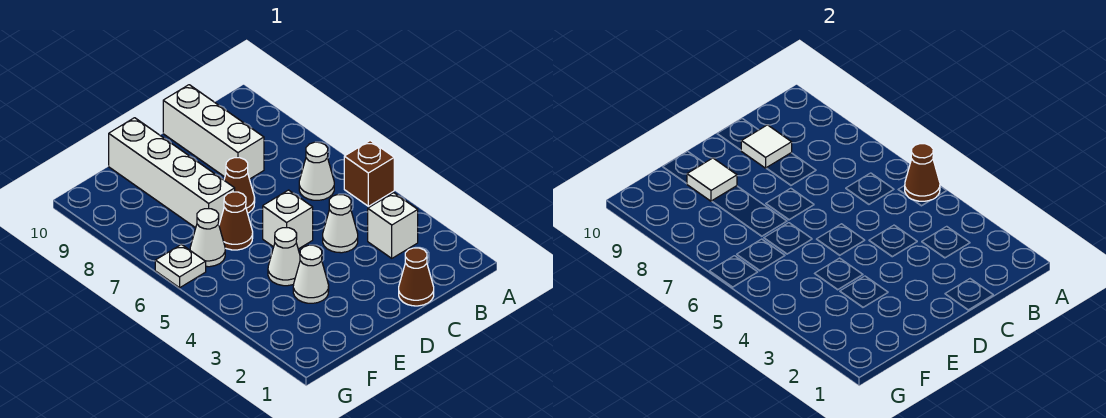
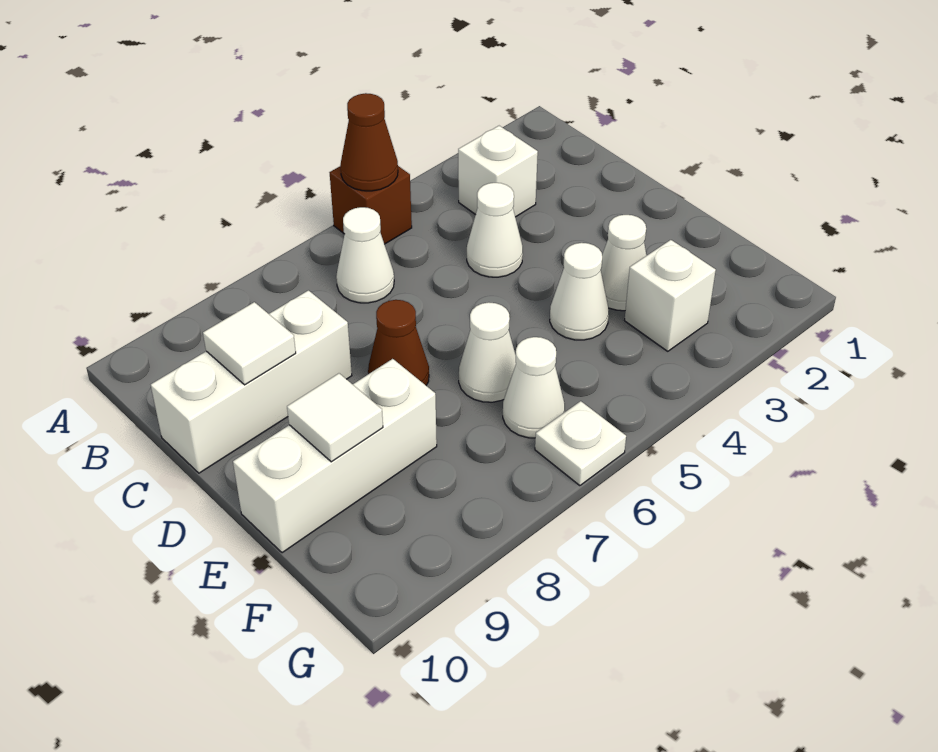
brown cone C1 level 1 -> none
white brick D5 level 1 -> white brick F3 level 1
brown cone E6 level 1 -> white cone E6 level 1
white brick E7:E10 level 1 -> white brick E8:E10 level 1

